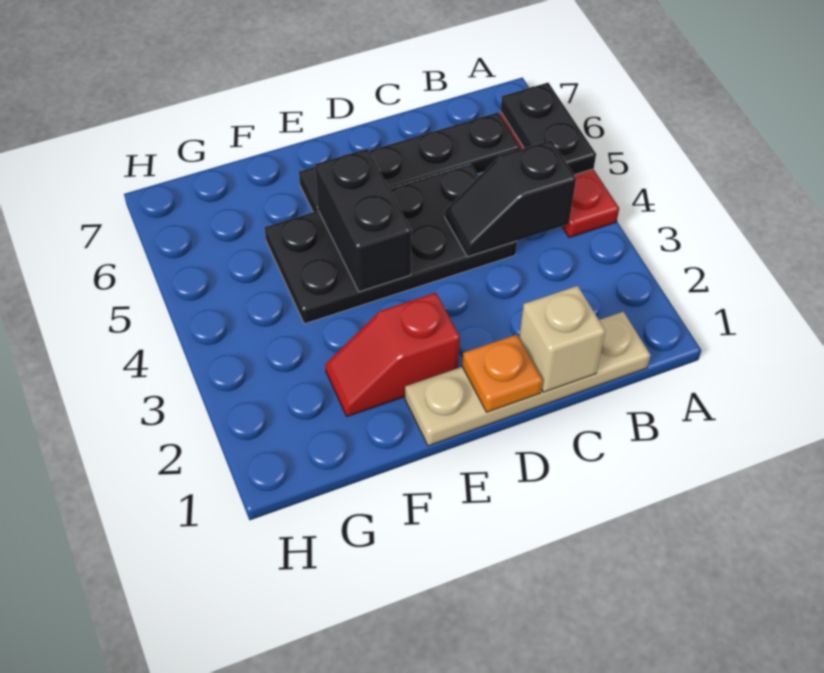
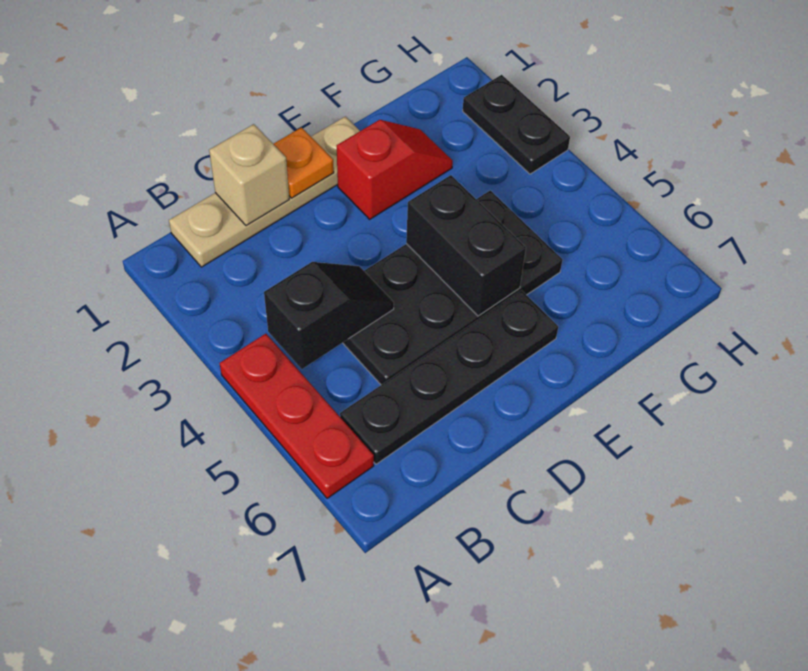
black plate A5:A6 level 2 -> black plate H2:H3 level 1

